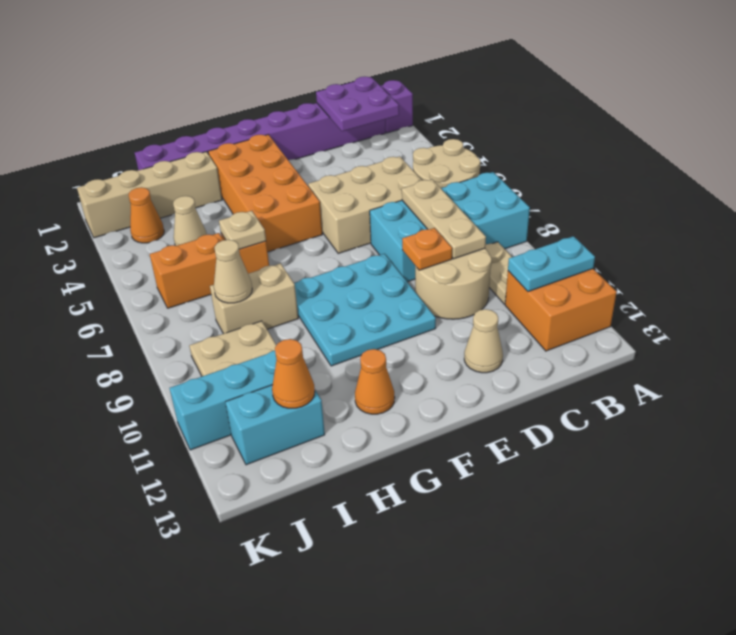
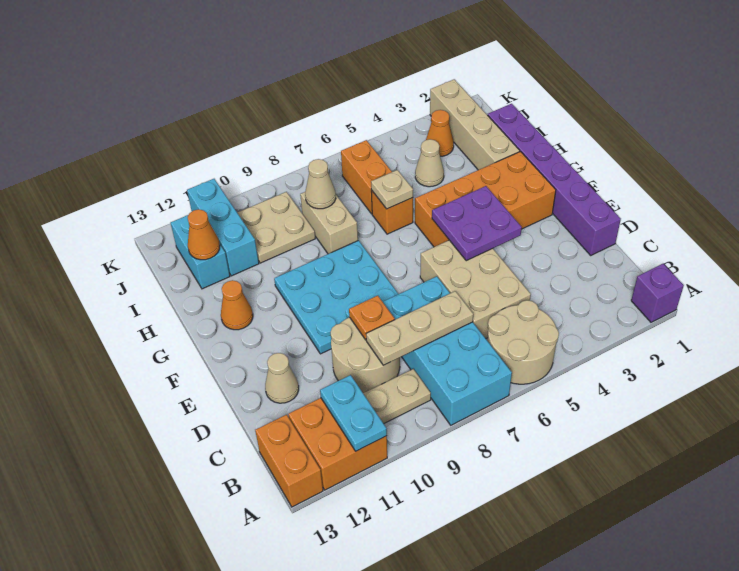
none -> orange brick A13:B13 level 1
purple brick B1:I1 level 1 -> purple brick D1:I1 level 1
purple plate B1:C2 level 2 -> purple plate E4:F5 level 2

